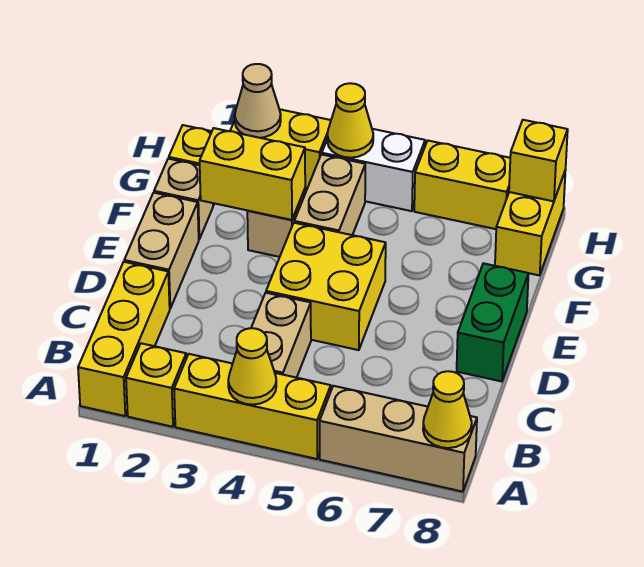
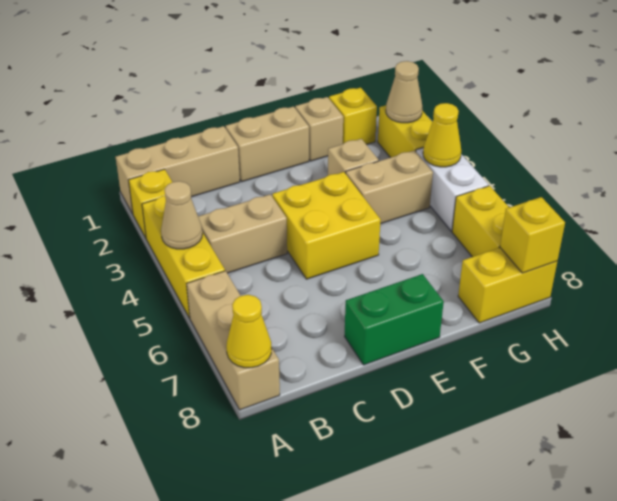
yellow brick A1:C1 level 1 -> tan brick A1:C1 level 1
yellow cone A4 level 2 -> tan cone A4 level 2
yellow brick F2:F3 level 2 -> none

